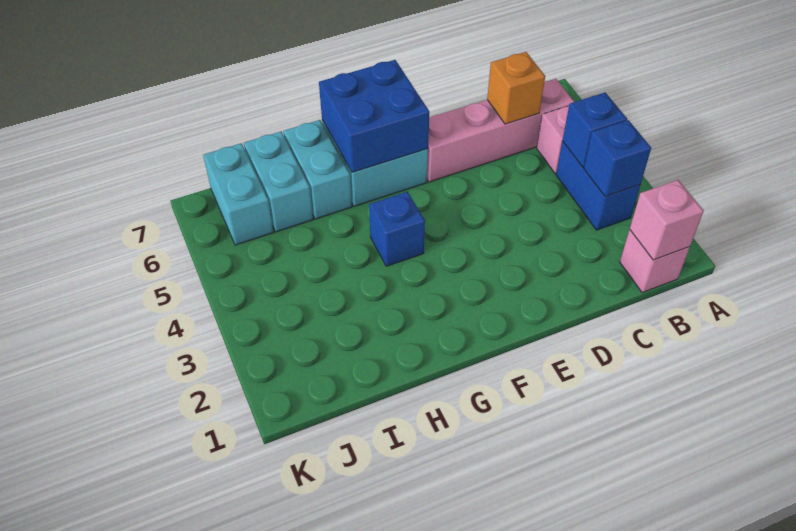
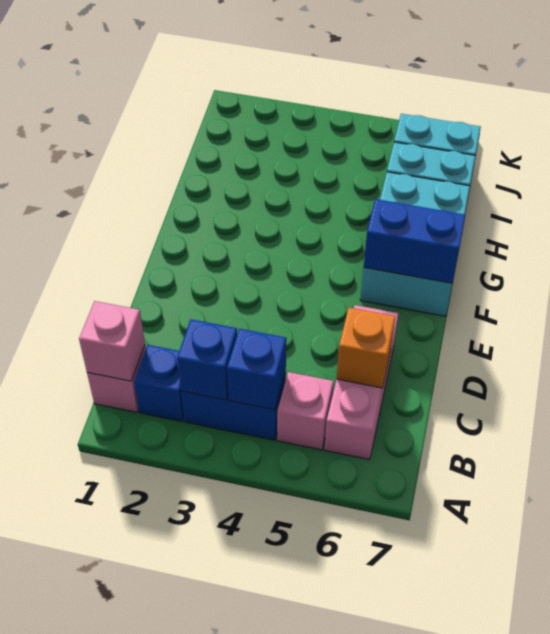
pink brick B6:E6 level 1 -> pink brick B6:D6 level 1
blue brick F6:G7 level 2 -> blue brick F6:F7 level 2
blue brick G4 level 1 -> blue brick B2 level 1

